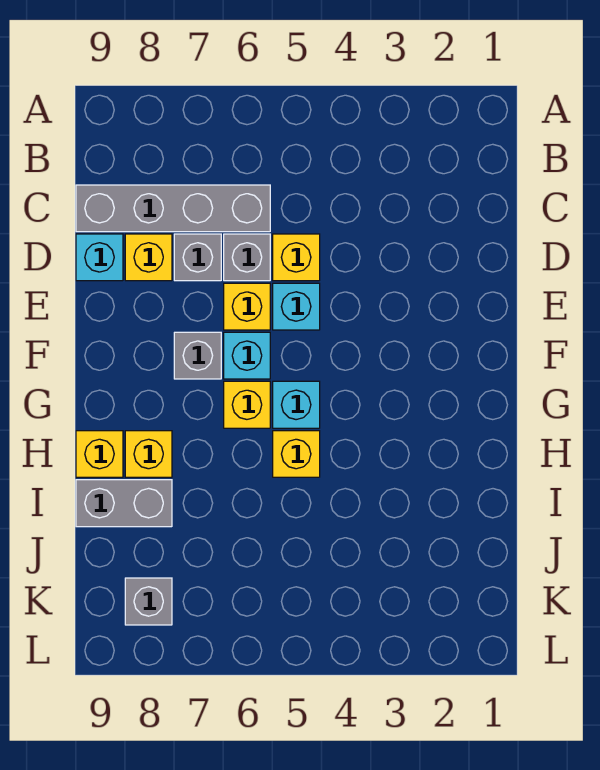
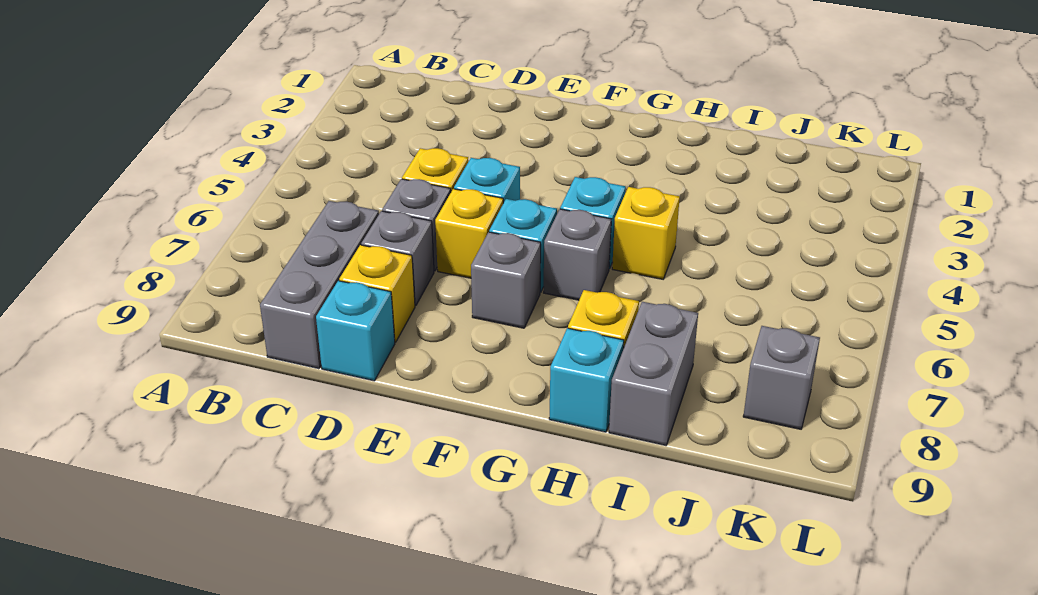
grey brick C6:C9 level 1 -> grey brick C7:C9 level 1
yellow brick G6 level 1 -> grey brick G6 level 1
yellow brick H9 level 1 -> cyan brick H9 level 1

